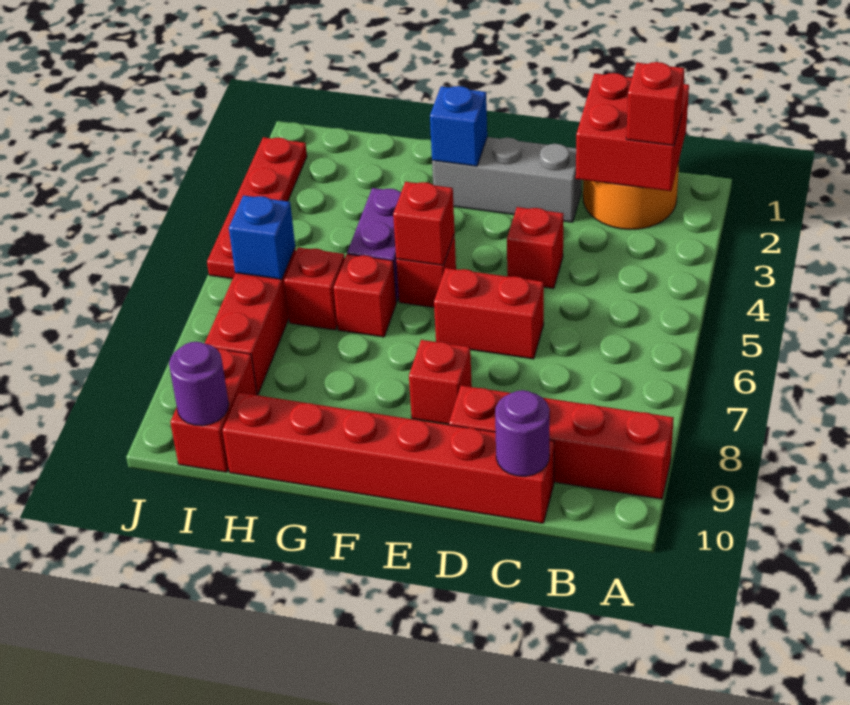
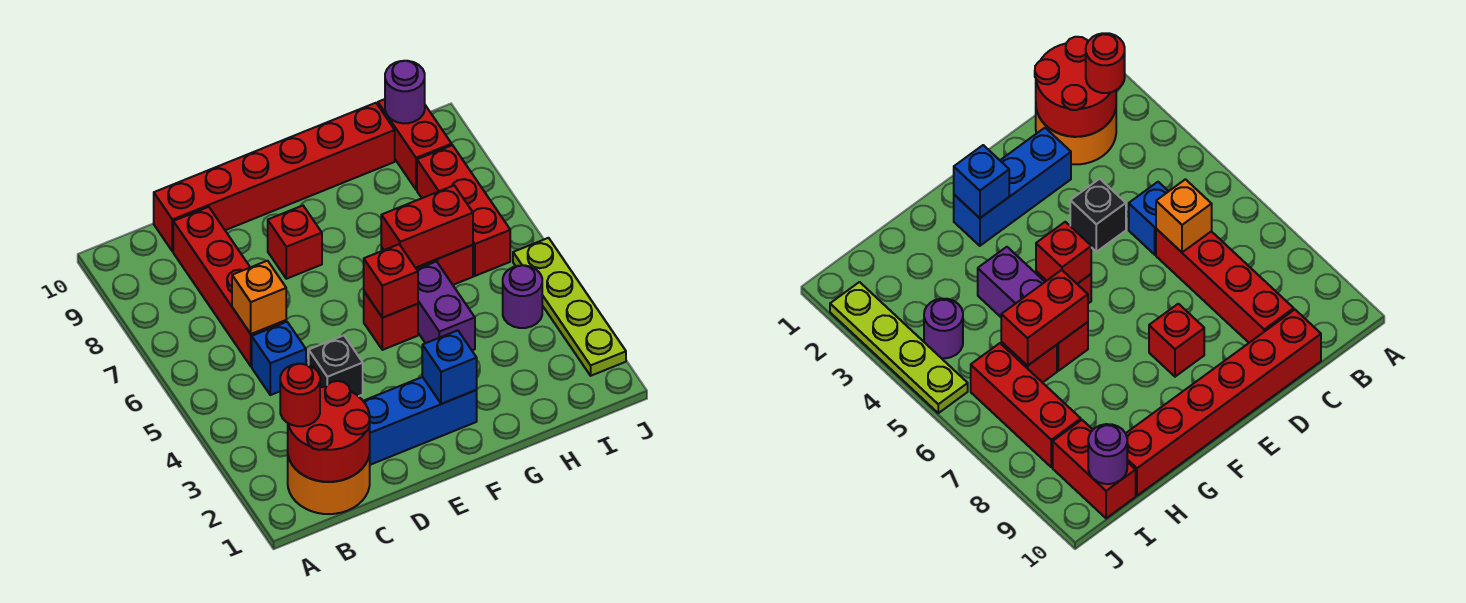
red brick A9:D9 level 1 -> red brick C6:C9 level 1
red brick B1:C2 level 2 -> red round brick B1:C2 level 2
red brick B2 level 3 -> red round brick B2 level 3
none -> orange brick C6 level 2
purple round brick C10 level 2 -> purple round brick I4 level 1
grey brick D2:F2 level 1 -> blue brick D2:F2 level 1
red brick D4 level 1 -> black brick D4 level 1
red brick D6:E6 level 1 -> red brick G6:H6 level 2
blue brick I6 level 2 -> blue brick C5 level 1
red plate J2:J5 level 1 -> lime plate J2:J5 level 1

